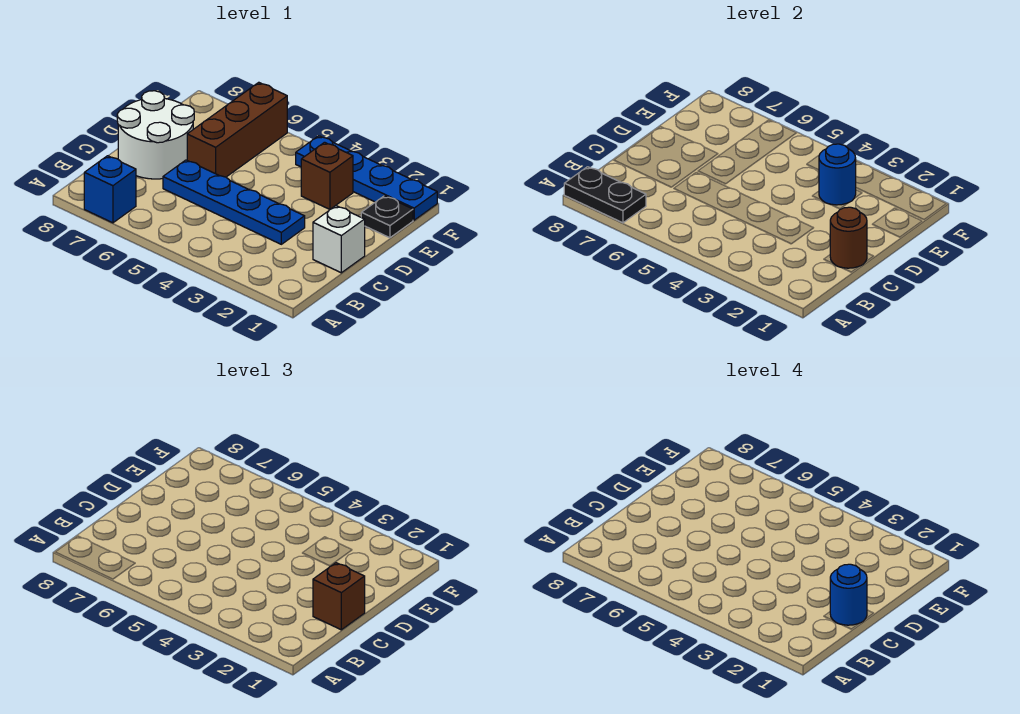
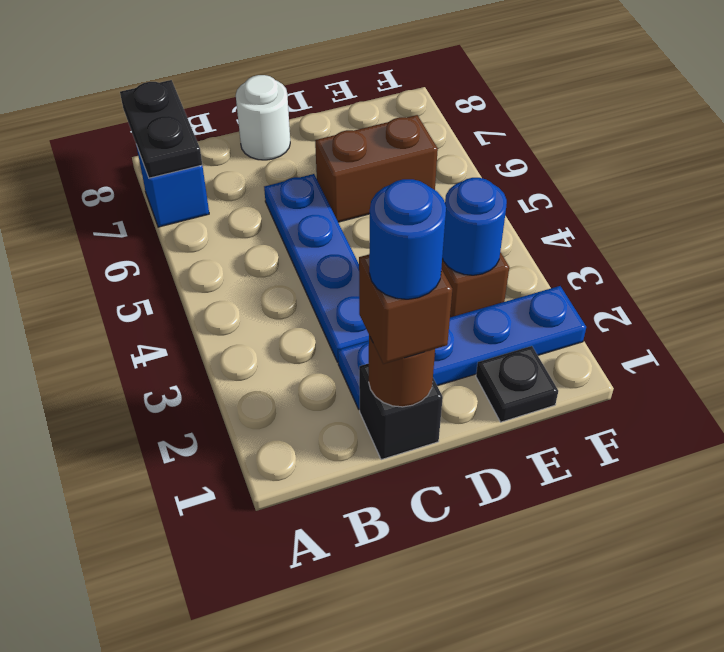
white brick C1 level 1 -> black brick C1 level 1
white round brick C7:D8 level 1 -> white round brick C8 level 1
brown brick D6:F6 level 1 -> brown brick D6:E6 level 1
blue plate F1:F4 level 1 -> blue plate C2:F2 level 1

